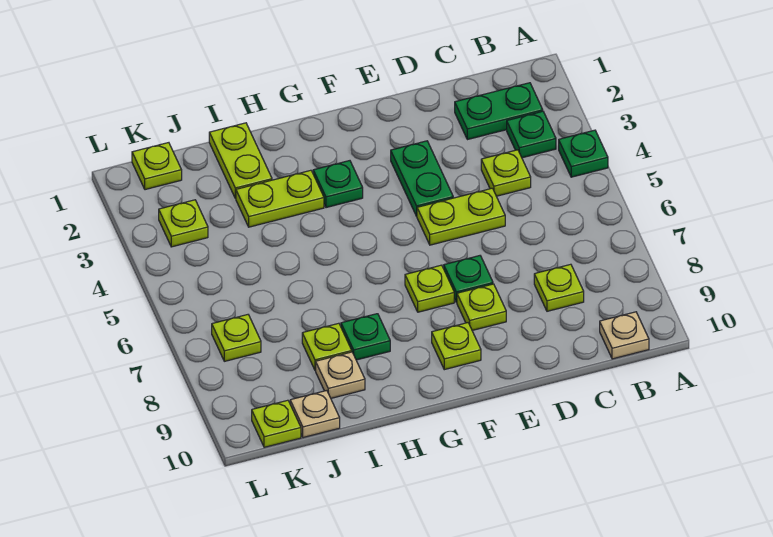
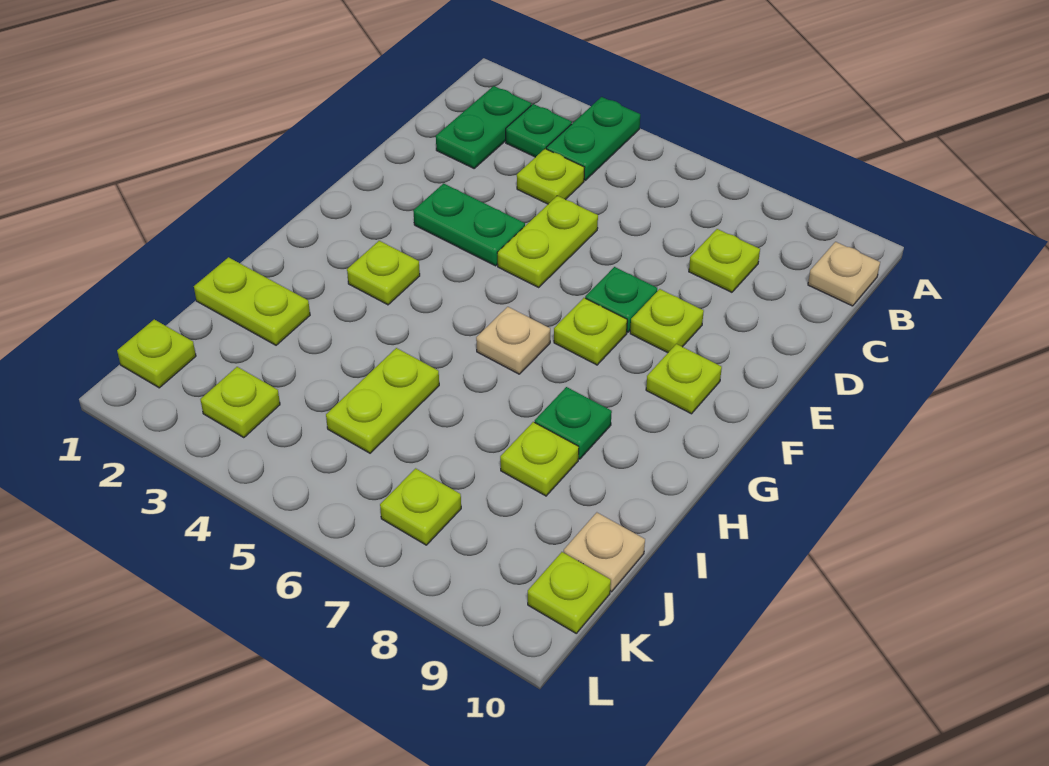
green plate A4 level 1 -> green plate A4:B4 level 1
green plate G3 level 1 -> lime plate G3 level 1
lime plate H3:I3 level 1 -> lime plate I5:J5 level 1
tan plate I9 level 1 -> tan plate G6 level 1

